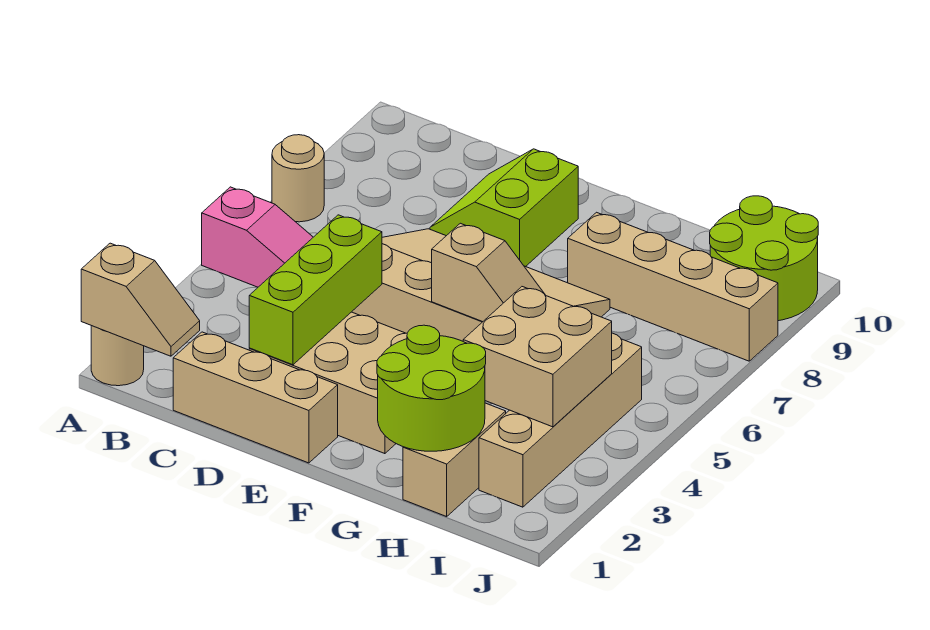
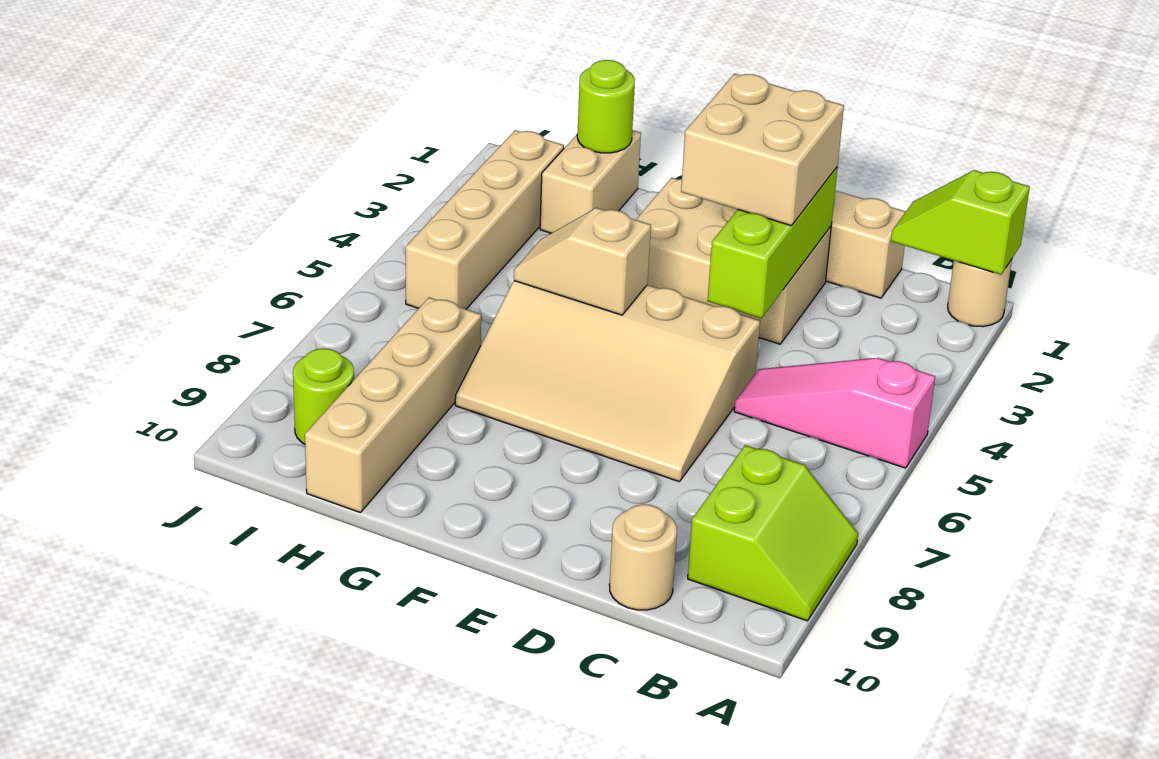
tan slope A1:B1 level 2 top A -> lime slope A1:B1 level 2 top A
tan round brick A7 level 1 -> tan round brick C10 level 1
lime slope D8:E9 level 1 top E -> lime slope A8:B9 level 1 top B
lime round brick G1:H2 level 2 -> lime round brick H1 level 2
tan brick G8:J8 level 1 -> tan brick H7:H10 level 1
tan brick H3:I4 level 2 -> tan brick D2:E3 level 3
lime round brick I9:J10 level 1 -> lime round brick I9 level 1

